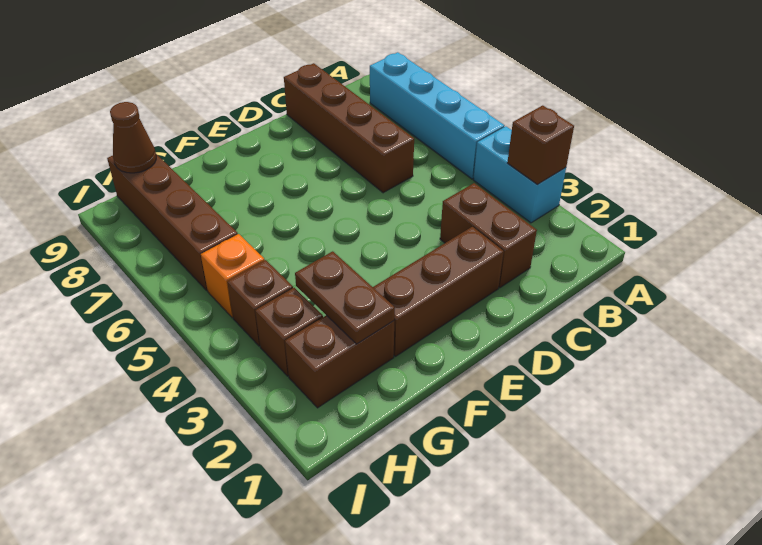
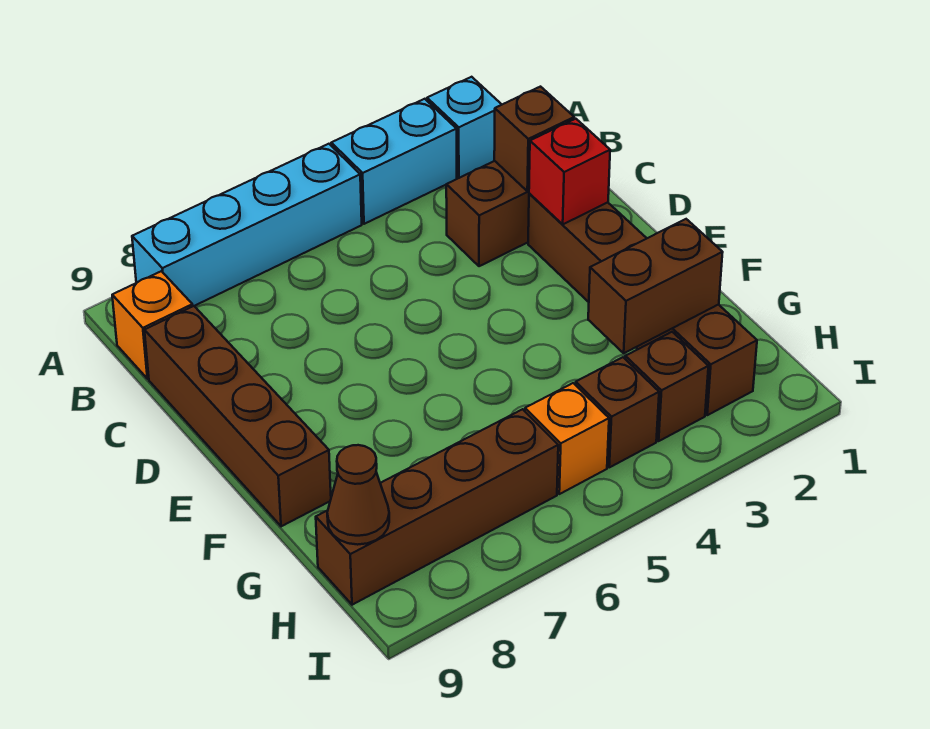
none -> cyan brick A2 level 1
brown brick A3 level 2 -> brown brick C2 level 2
none -> orange brick B9 level 1
brown brick C6:C9 level 1 -> brown brick C9:F9 level 1
none -> red brick D2 level 2
brown plate G2:G3 level 2 -> brown brick G2:G3 level 2

